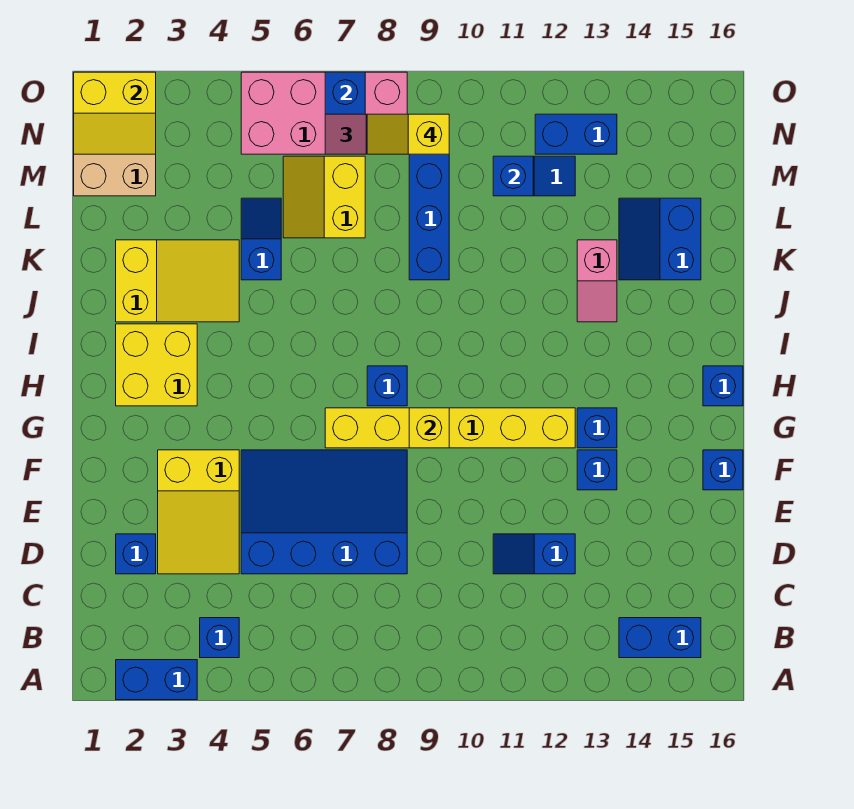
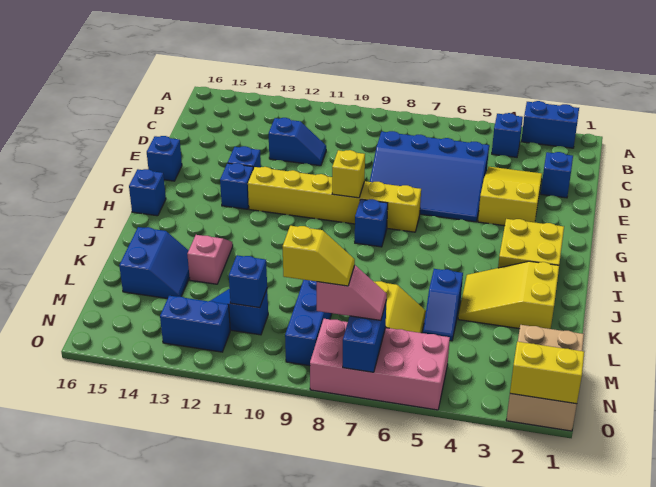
blue brick B14:B15 level 1 -> none

